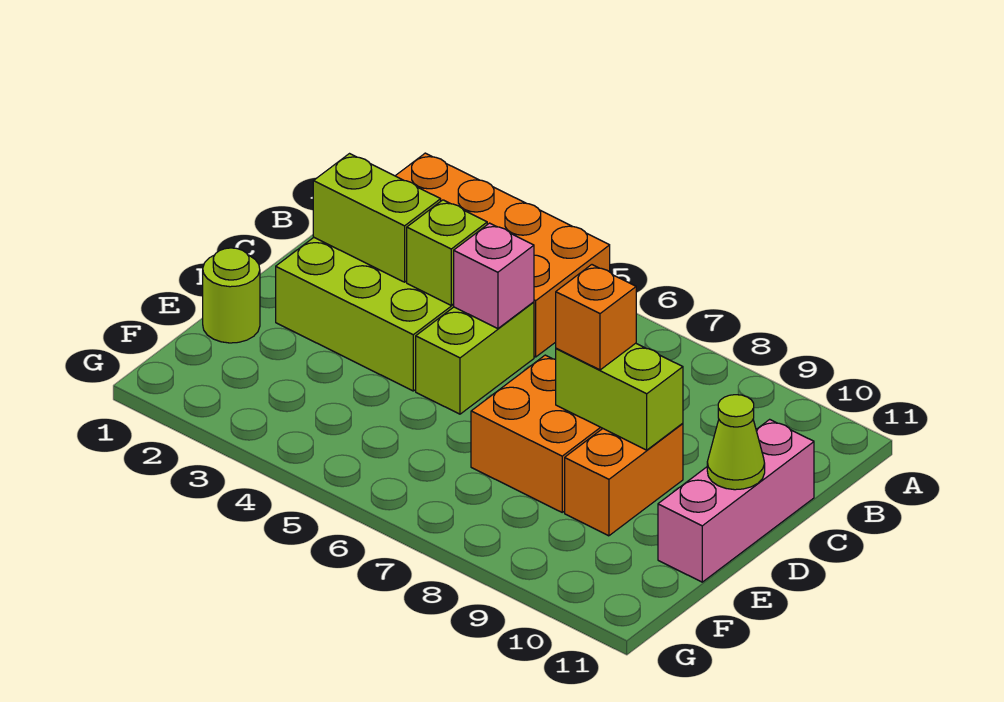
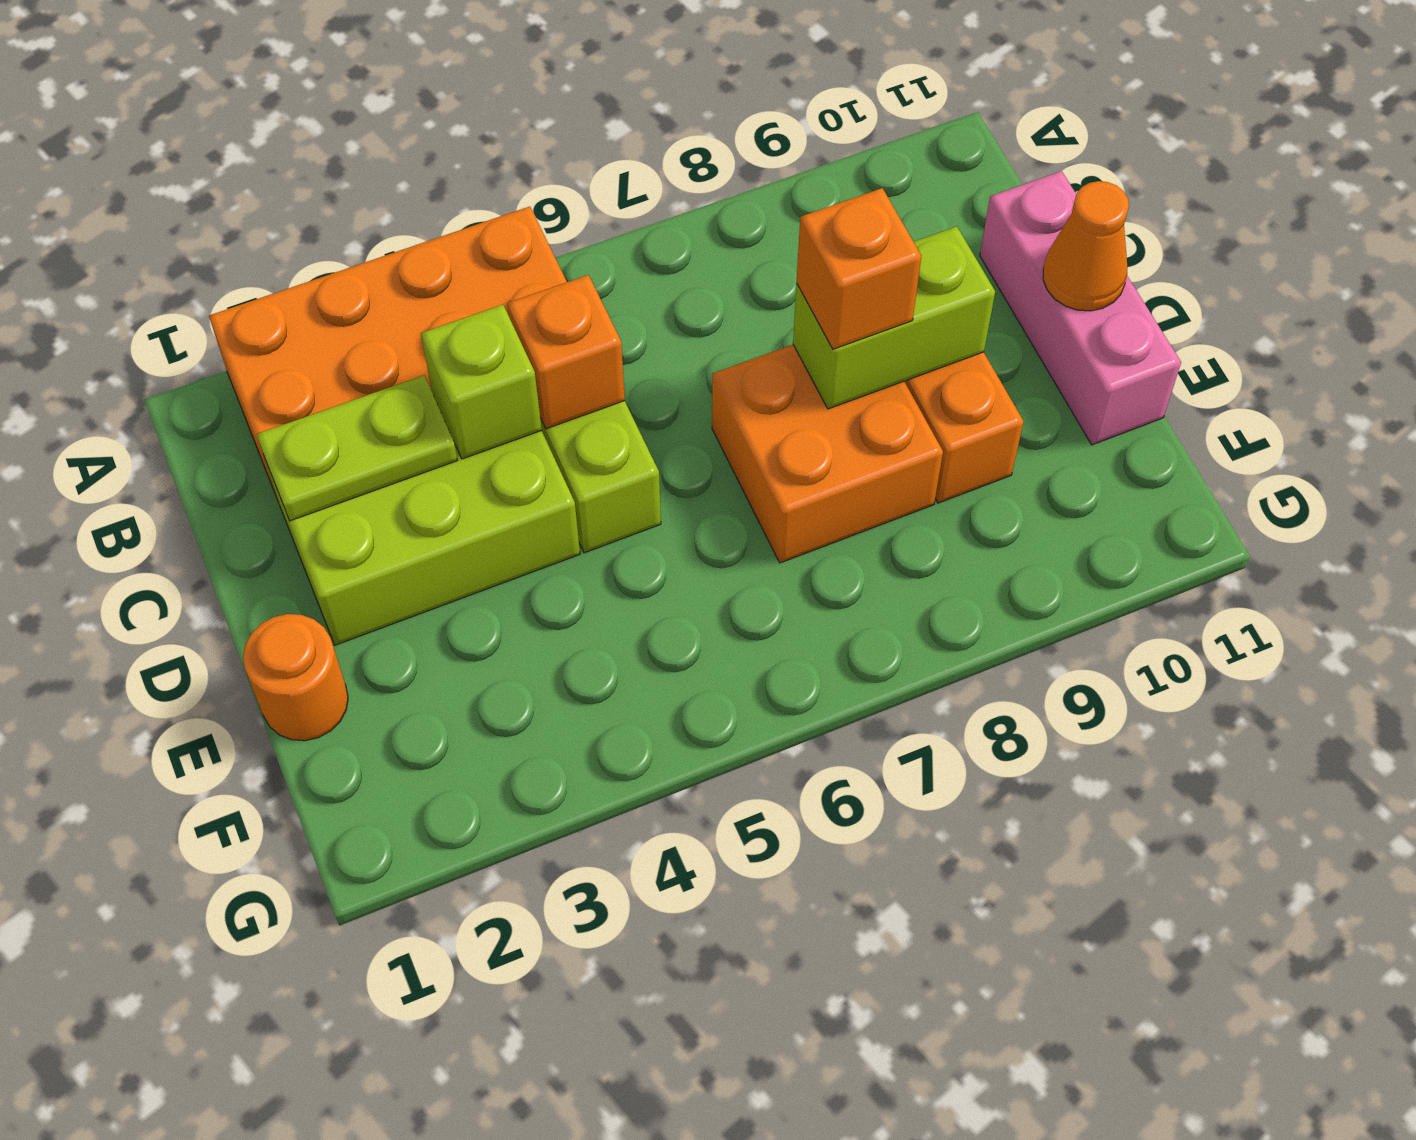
lime brick C2:C3 level 2 -> lime plate C2:C3 level 2
pink brick C5 level 2 -> orange brick C5 level 2
lime cone D11 level 2 -> orange cone D11 level 2
lime round brick E1 level 1 -> orange round brick E1 level 1

